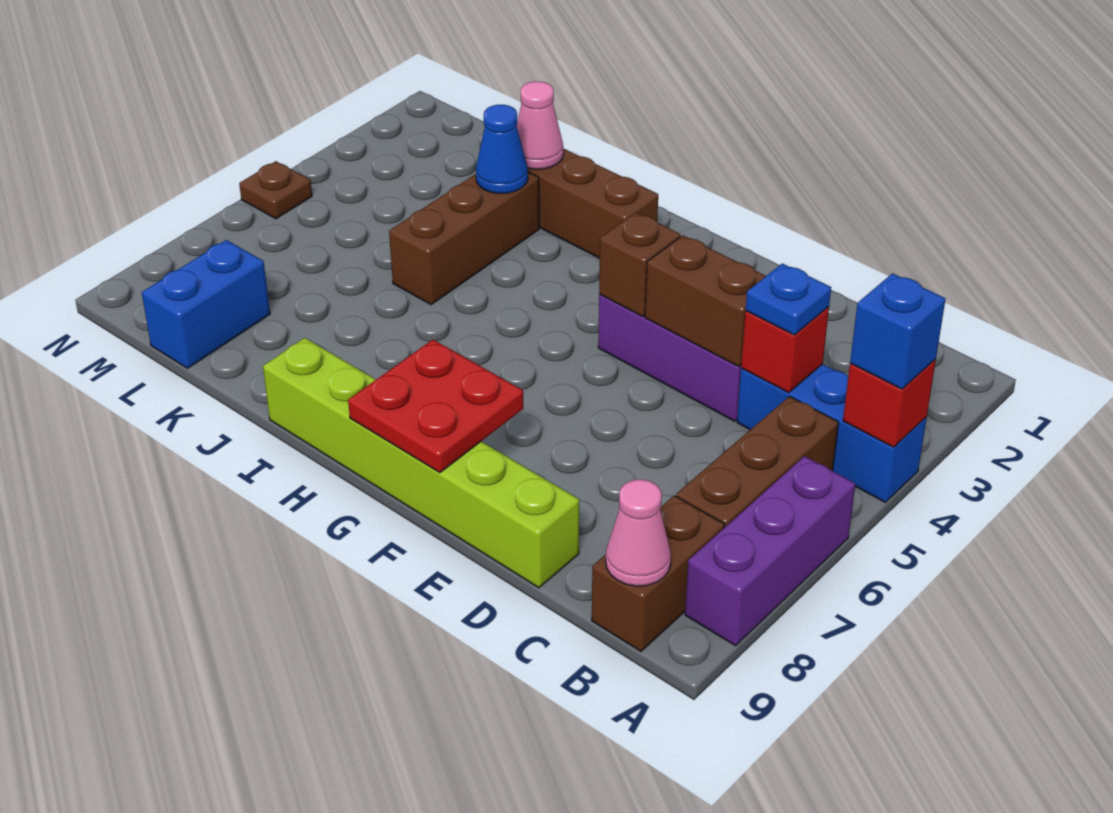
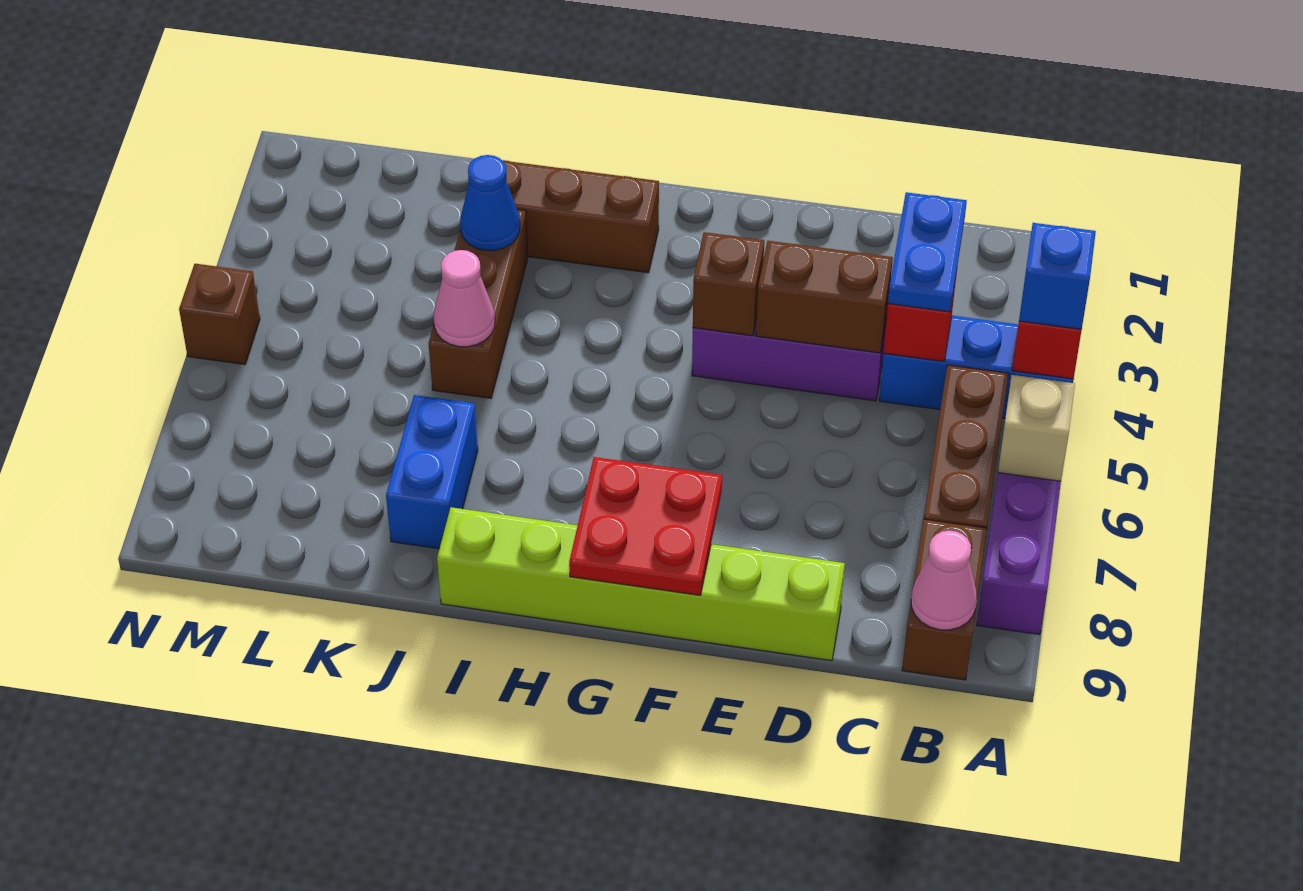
none -> tan brick A6 level 2
blue plate C4 level 3 -> blue plate C3:C4 level 3
pink cone J2 level 2 -> pink cone J5 level 2
blue brick L8:L9 level 1 -> blue brick J7:J8 level 1
brown plate N5 level 1 -> brown brick N5 level 1

